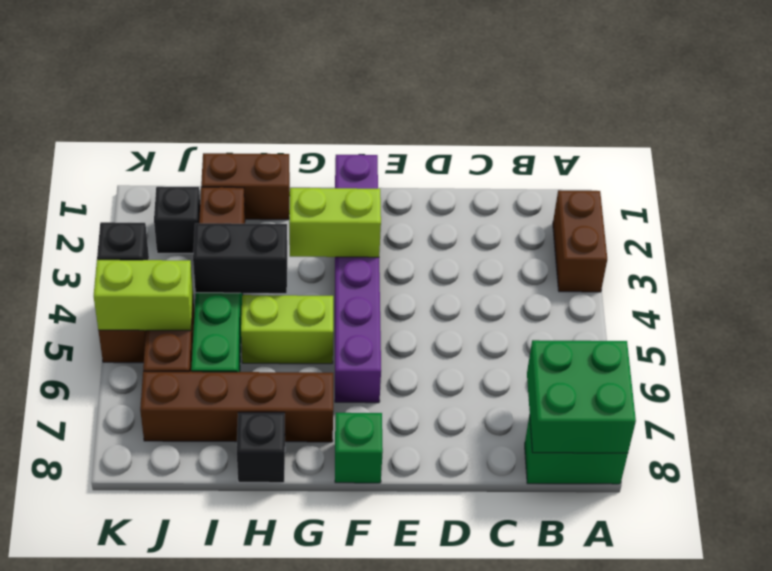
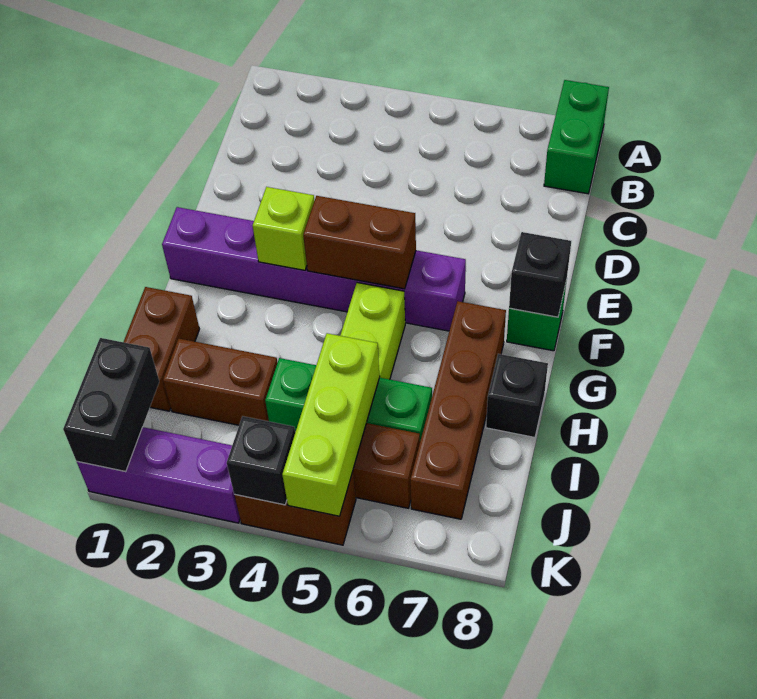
brown brick A2:A3 level 1 -> brown brick F4:F5 level 2
green brick A7:B8 level 2 -> none
lime brick F3:G3 level 2 -> lime brick F3 level 2
black brick H4:I4 level 2 -> black brick J1:K1 level 2
black brick J2 level 1 -> black brick F8 level 2
lime brick J5:K5 level 2 -> lime brick I5:K5 level 2
none -> purple brick K1:K3 level 1

